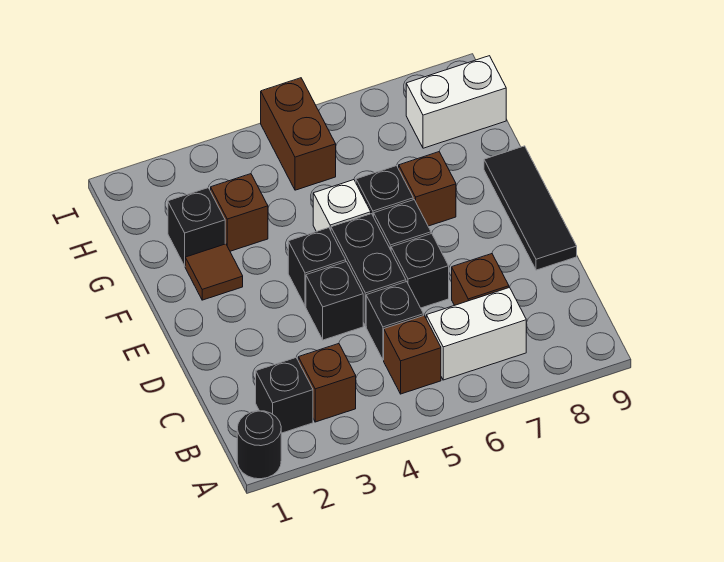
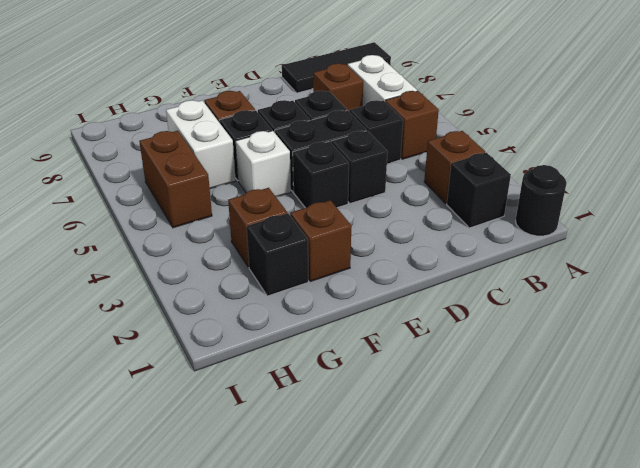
black tile D9:F9 level 1 -> black tile A9:C9 level 1
brown tile F2 level 1 -> brown brick F2 level 1
brown brick H5:I5 level 1 -> brown brick H5:H6 level 1
white brick H8:H9 level 1 -> white brick G6:G7 level 1

